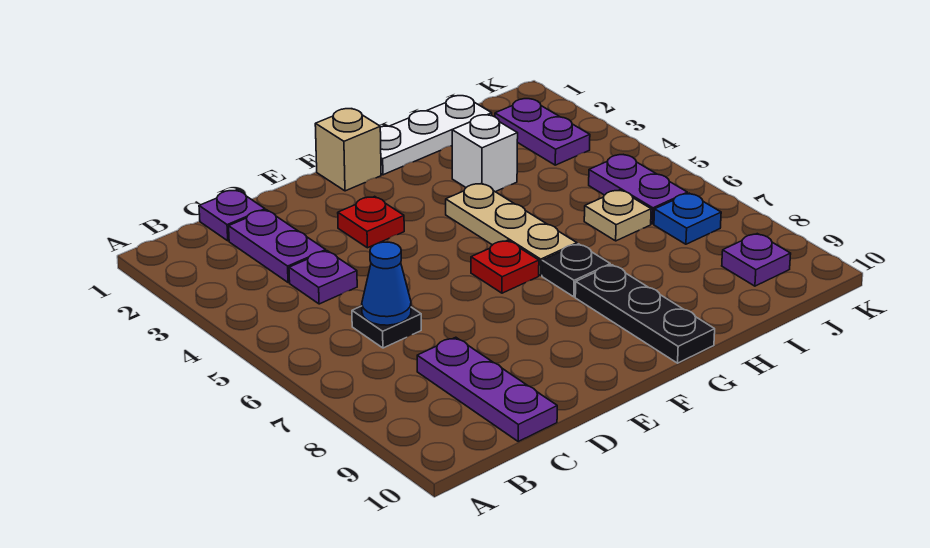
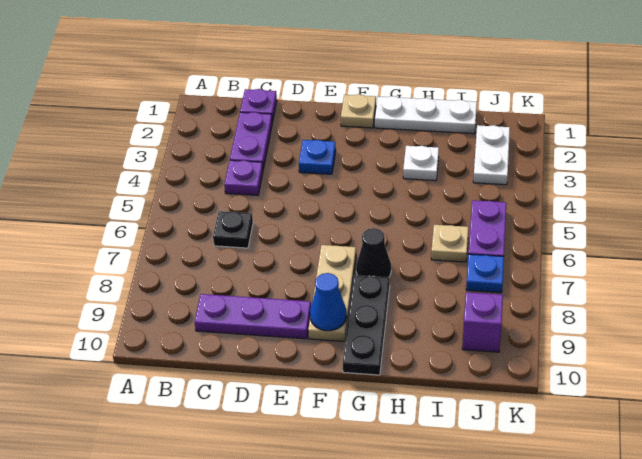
blue cone C6 level 2 -> blue cone F9 level 2
purple plate C8:C10 level 1 -> purple plate C9:E9 level 1
red plate E3 level 1 -> blue plate E3 level 1
tan brick F1 level 1 -> tan plate F1 level 1
red plate F6 level 1 -> none
tan plate G4:G6 level 1 -> tan plate F7:F9 level 1
black plate G7 level 1 -> black cone G7 level 1
white brick H3 level 1 -> white plate H3 level 1
purple plate J2:J3 level 1 -> white plate J2:J3 level 1
purple plate J9 level 1 -> purple brick J9 level 1

